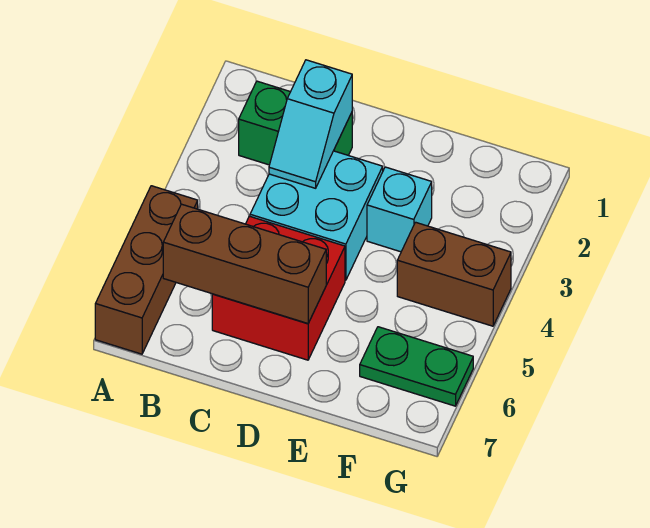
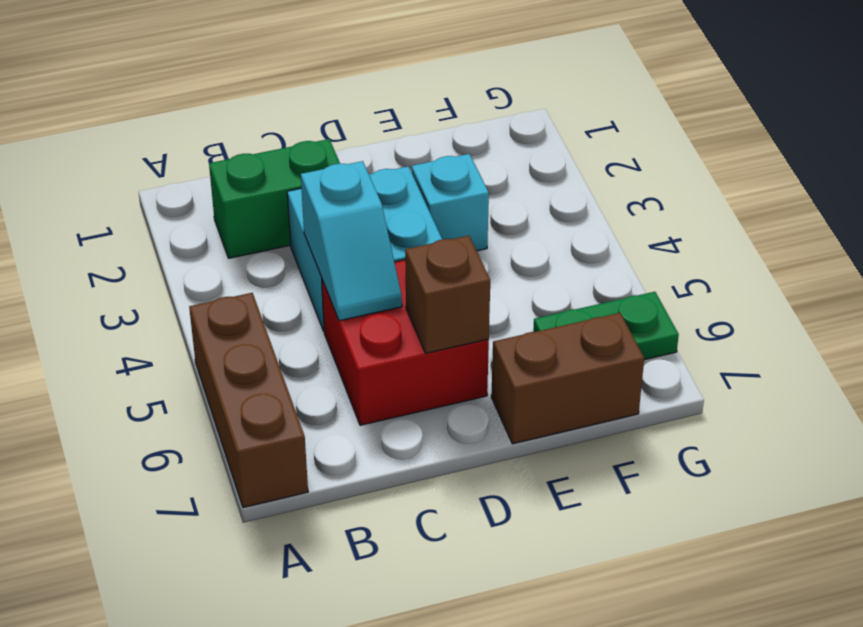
brown brick B6:D6 level 2 -> brown brick D6 level 2
cyan slope C2:C3 level 2 top 2 -> cyan slope C4:C5 level 2 top 4
brown brick F4:G4 level 1 -> brown brick E7:F7 level 1

